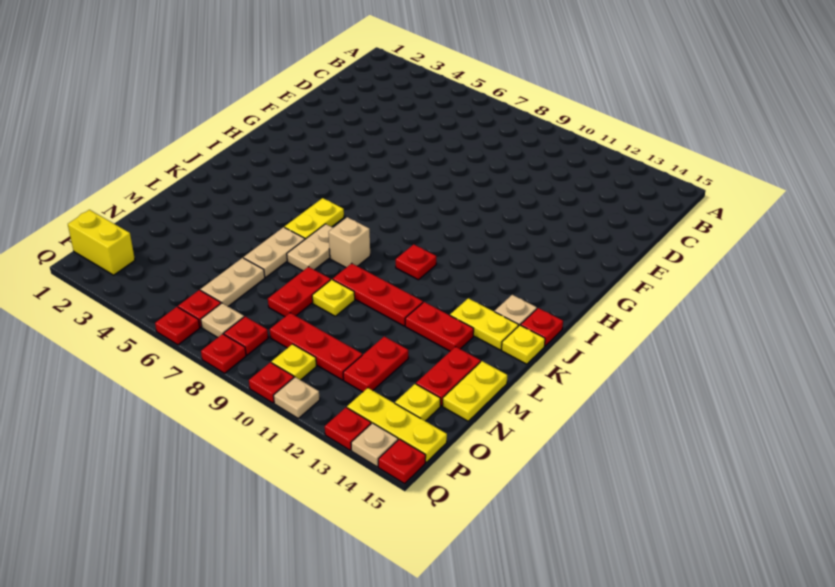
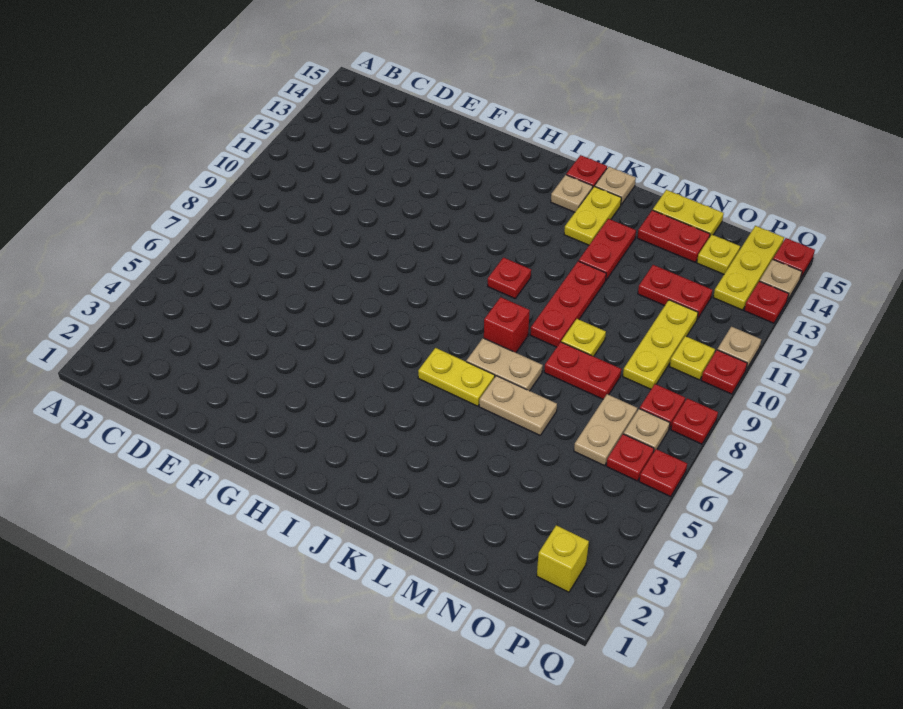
tan brick K8 level 1 -> red brick K8 level 1
yellow plate K15 level 1 -> tan plate K15 level 1
tan plate N6:O6 level 1 -> tan plate O6:O7 level 1
red plate O9:O11 level 1 -> yellow plate O9:O11 level 1
yellow brick P1:P2 level 1 -> yellow brick P2 level 1

